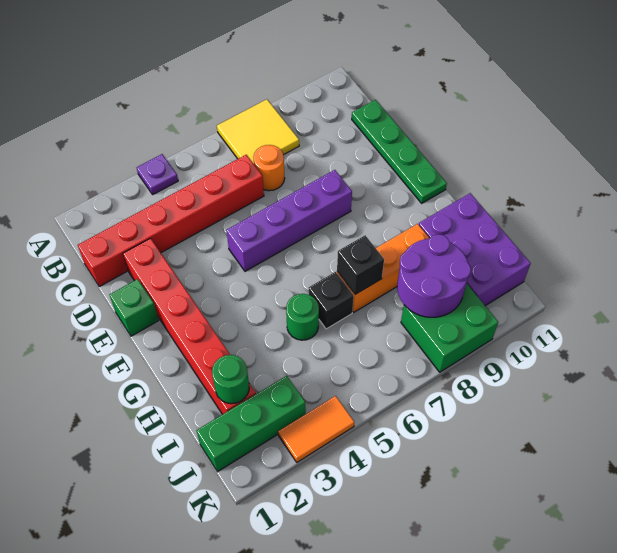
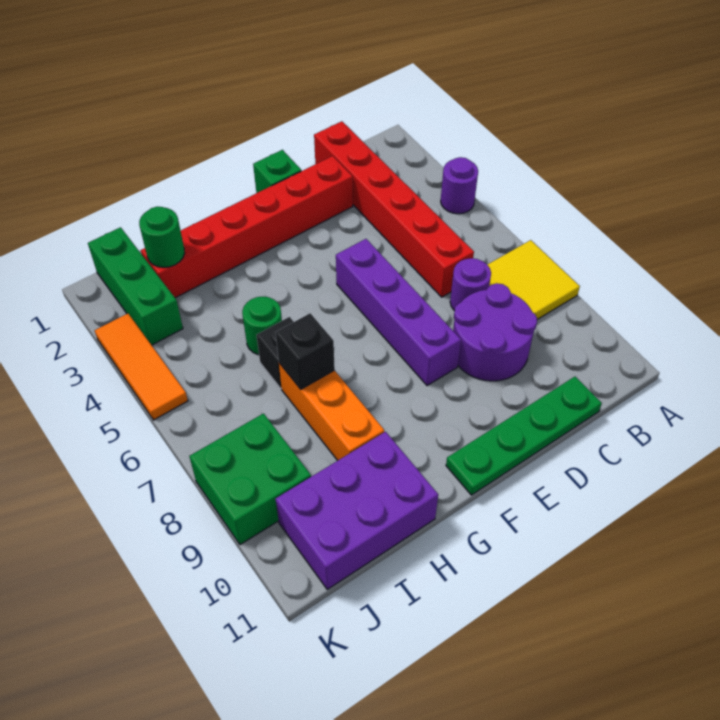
purple plate A4 level 1 -> purple round brick A4 level 1
orange round brick C7 level 1 -> purple round brick C7 level 1
purple round brick I8:J9 level 2 -> purple round brick C8:D9 level 1
orange tile K3:K4 level 1 -> orange tile K3:K5 level 1

